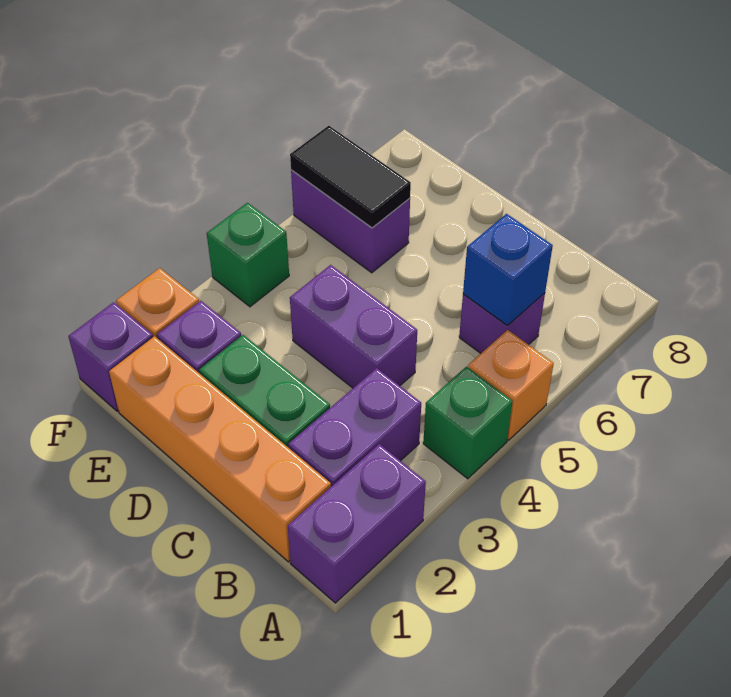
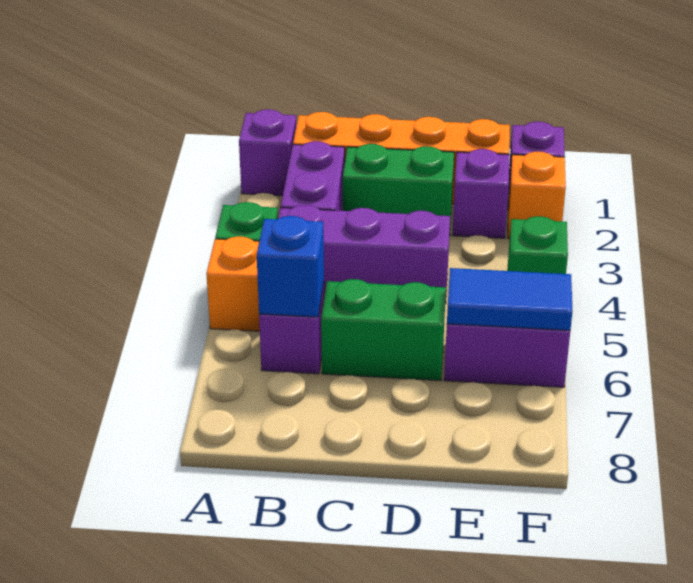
purple brick A1:A2 level 1 -> purple brick A1 level 1
purple brick C4:D4 level 1 -> purple brick B4:D4 level 1
none -> green brick C6:D6 level 1
black tile E6:F6 level 2 -> blue tile E6:F6 level 2

